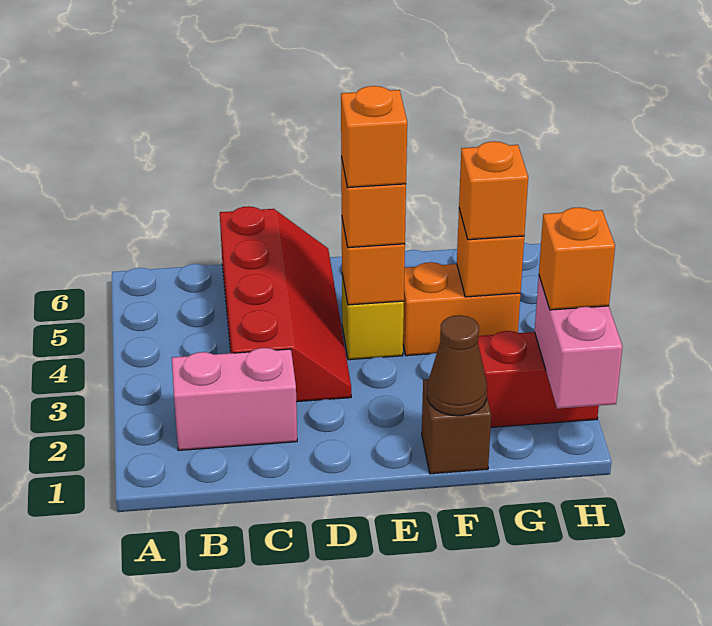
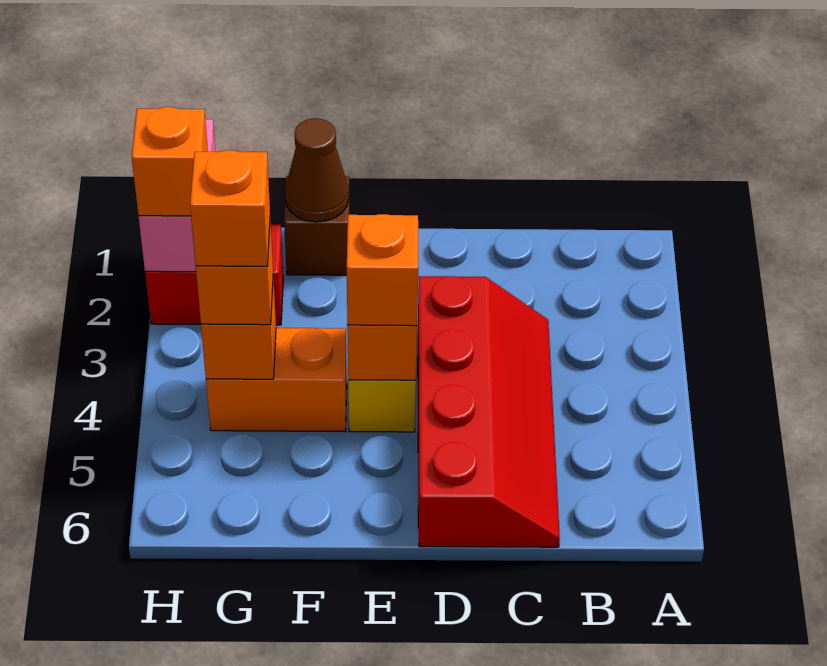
pink brick B2:C2 level 1 -> none
red slope C3:D6 level 1 top C -> red slope C3:D6 level 1 top D
orange brick E4 level 4 -> orange brick G4 level 4

